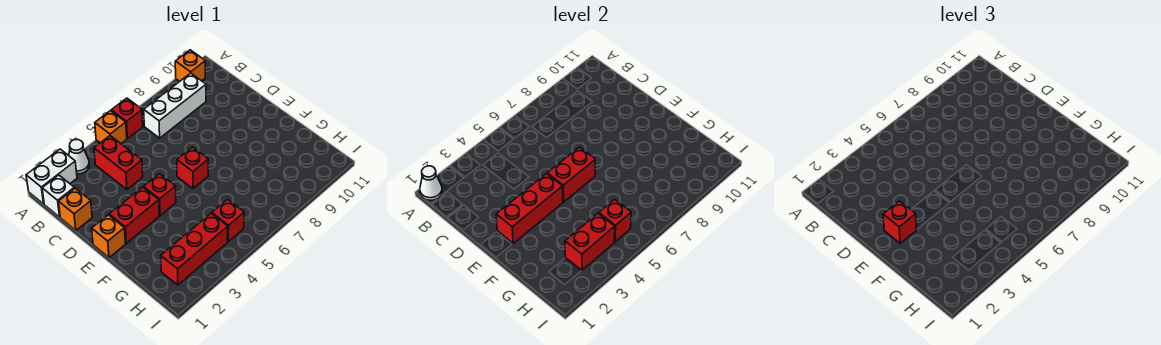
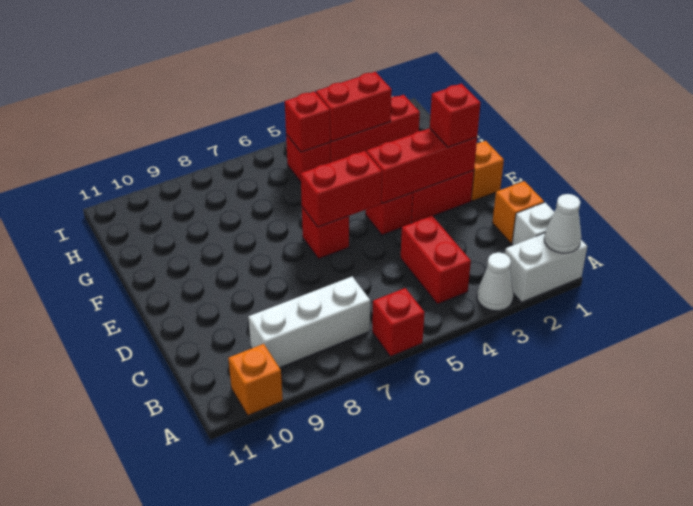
orange brick A5 level 1 -> none

